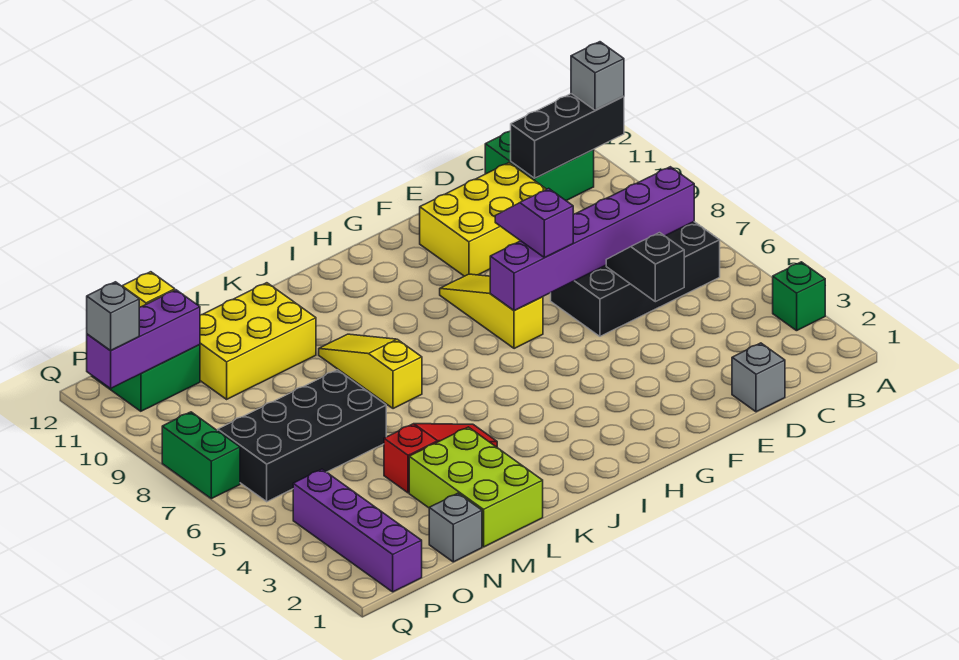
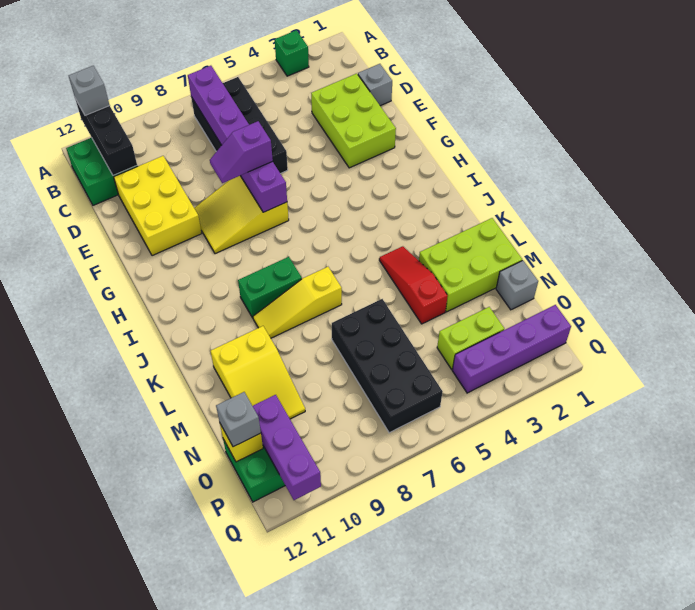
none -> lime brick D2:F3 level 1
black slope D5:D6 level 2 top 5 -> none
yellow slope G7:G9 level 1 top 7 -> yellow slope F7:G9 level 1 top 7
yellow brick L10:N11 level 1 -> yellow slope L10:N11 level 1 top L
none -> lime brick O3:O4 level 1
green brick Q7:Q8 level 1 -> green brick J8:J9 level 1
grey brick Q11 level 3 -> grey brick O12 level 3

